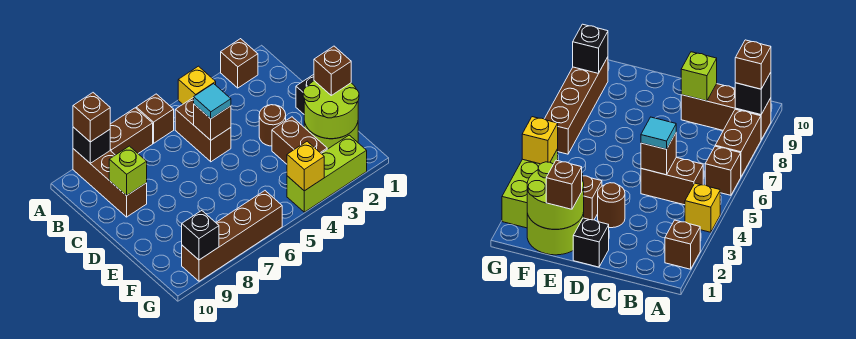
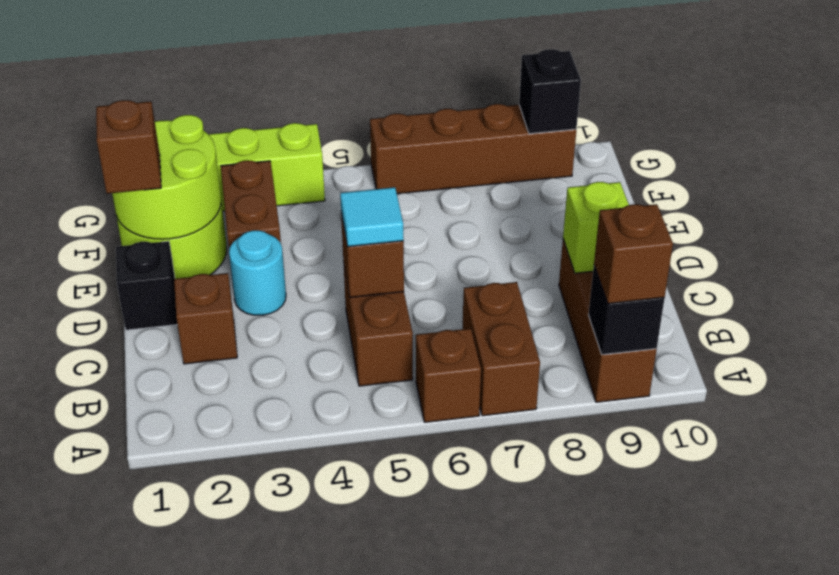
brown brick A2 level 1 -> brown brick C2 level 1
yellow brick A4 level 1 -> none
brown brick A7:A8 level 1 -> brown brick A7:B7 level 1
brown round brick D3 level 1 -> cyan round brick D3 level 1
yellow brick G4 level 2 -> none

